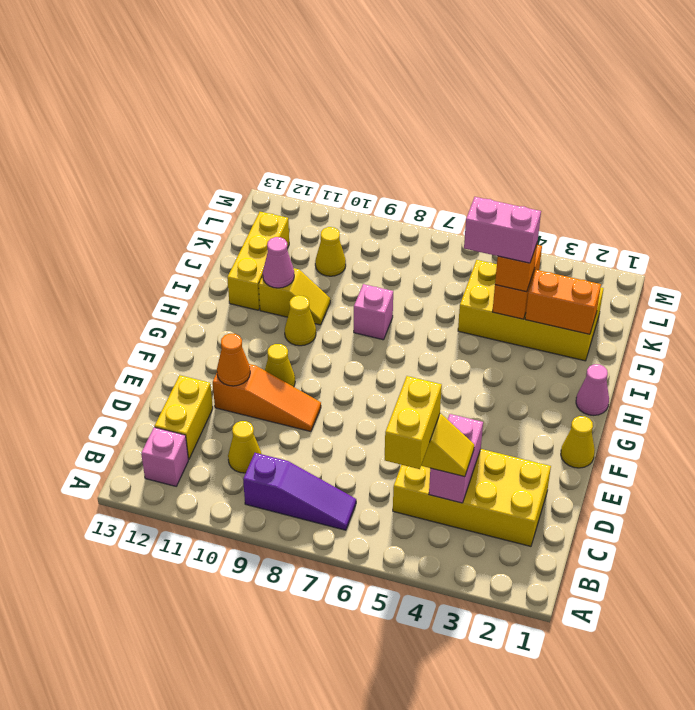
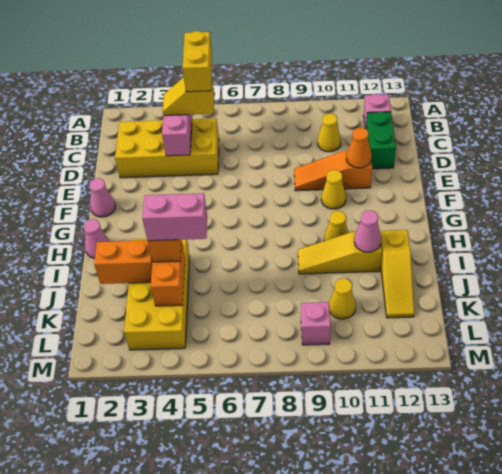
purple slope B7:B9 level 1 top 9 -> none
yellow brick C12:D12 level 1 -> green brick C12:D12 level 1
yellow cone F1 level 1 -> pink cone F1 level 1
pink brick I8 level 1 -> pink brick L9 level 1
yellow slope I10:I11 level 1 top 11 -> yellow slope I9:I11 level 1 top 11
yellow brick I12:K12 level 1 -> yellow slope I12:K12 level 1 top I
yellow brick J2:K5 level 1 -> yellow brick I3:L4 level 1

